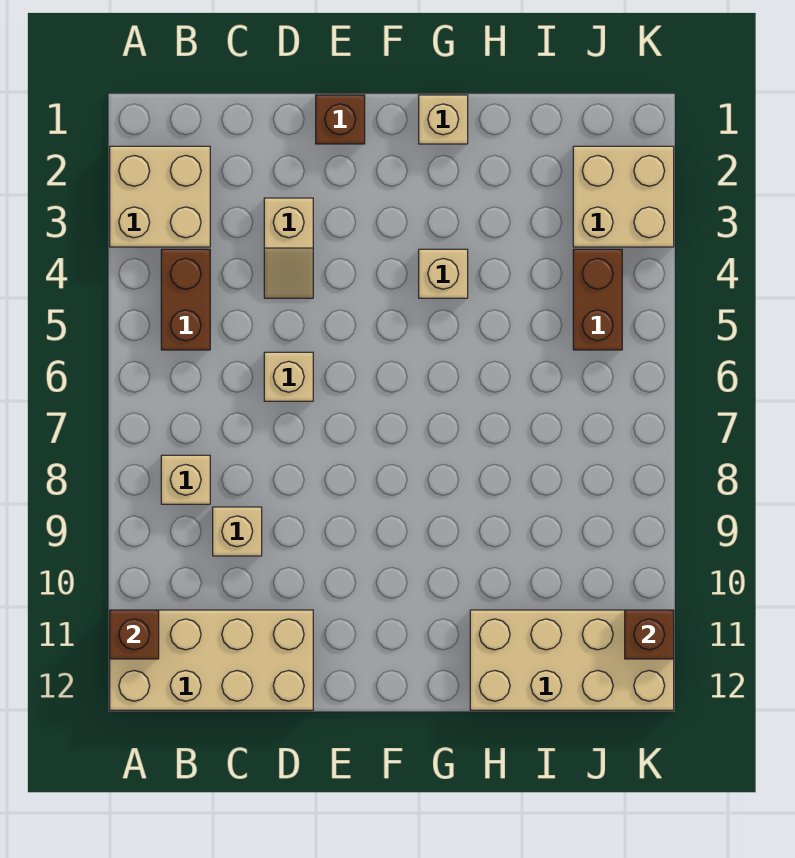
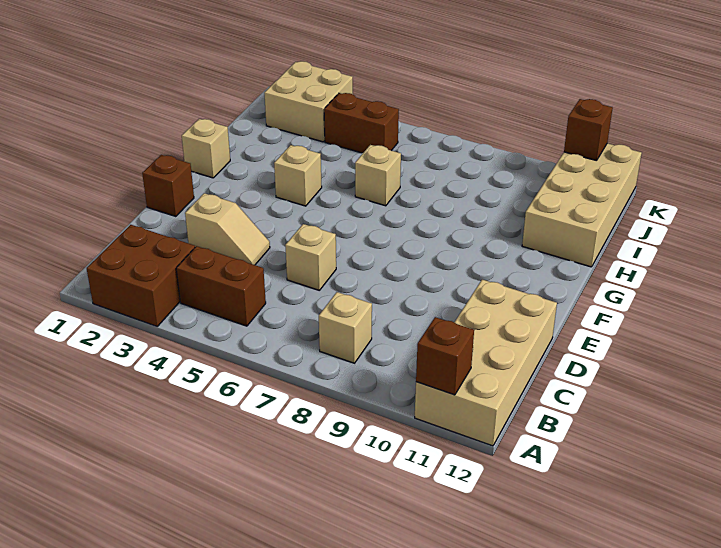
tan brick A2:B3 level 1 -> brown brick A2:B3 level 1
tan brick C9 level 1 -> tan brick H6 level 1

